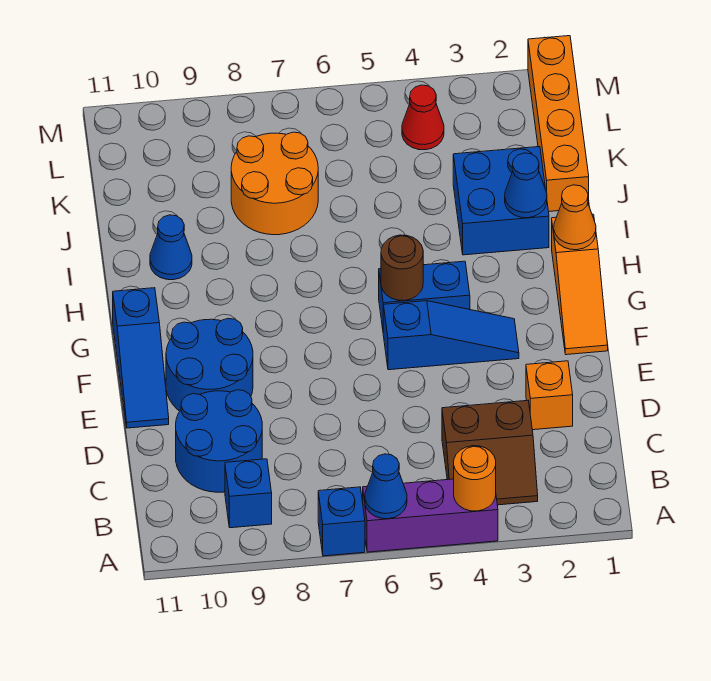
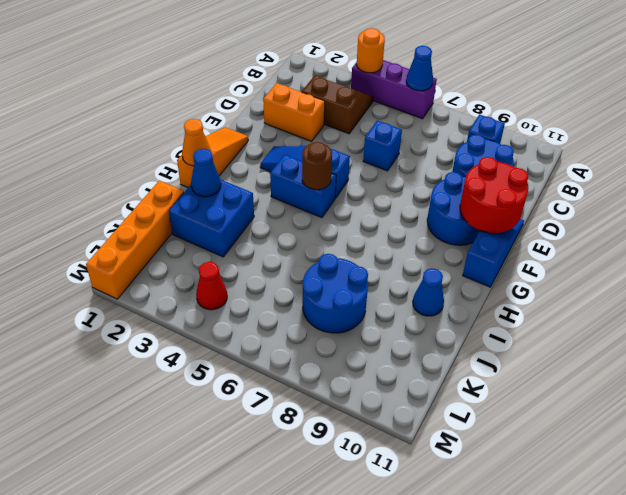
blue brick A7 level 1 -> blue brick D6 level 1
orange brick D2 level 1 -> orange brick D2:D3 level 1
none -> red round brick E10:F11 level 2
orange round brick J7:K8 level 1 -> blue round brick J7:K8 level 1

